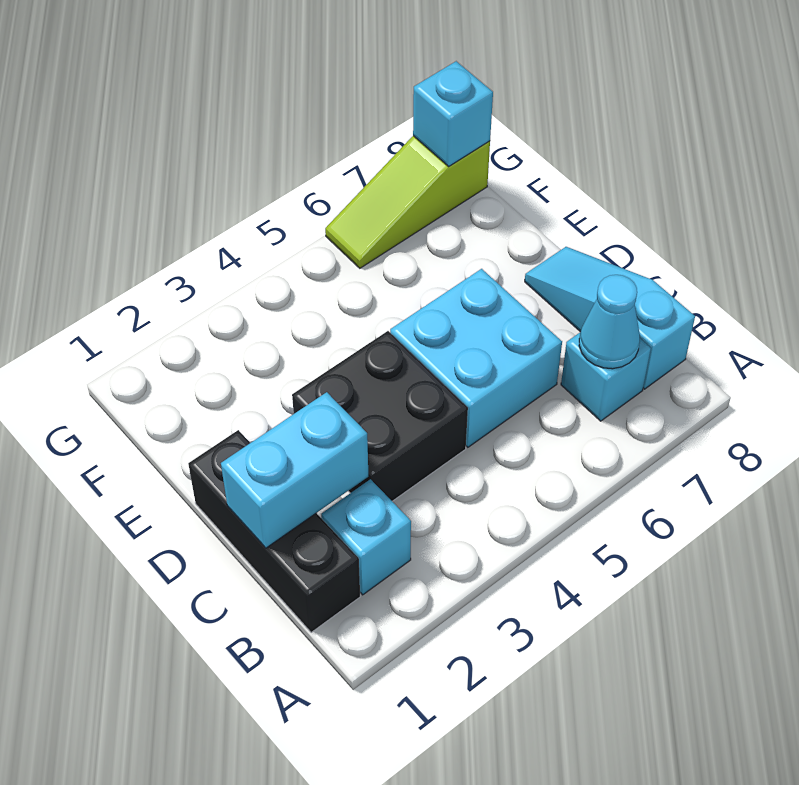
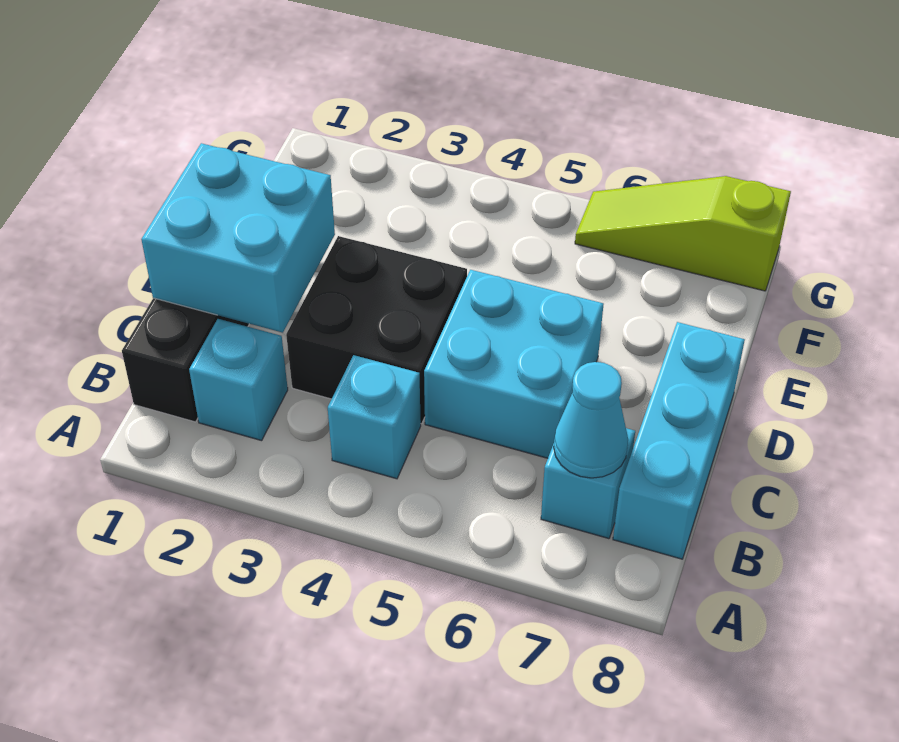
cyan slope B8:D8 level 1 top B -> cyan brick B8:D8 level 1
cyan brick C1:C2 level 2 -> cyan brick C1:D2 level 2
cyan brick G8 level 2 -> cyan brick B4 level 1

